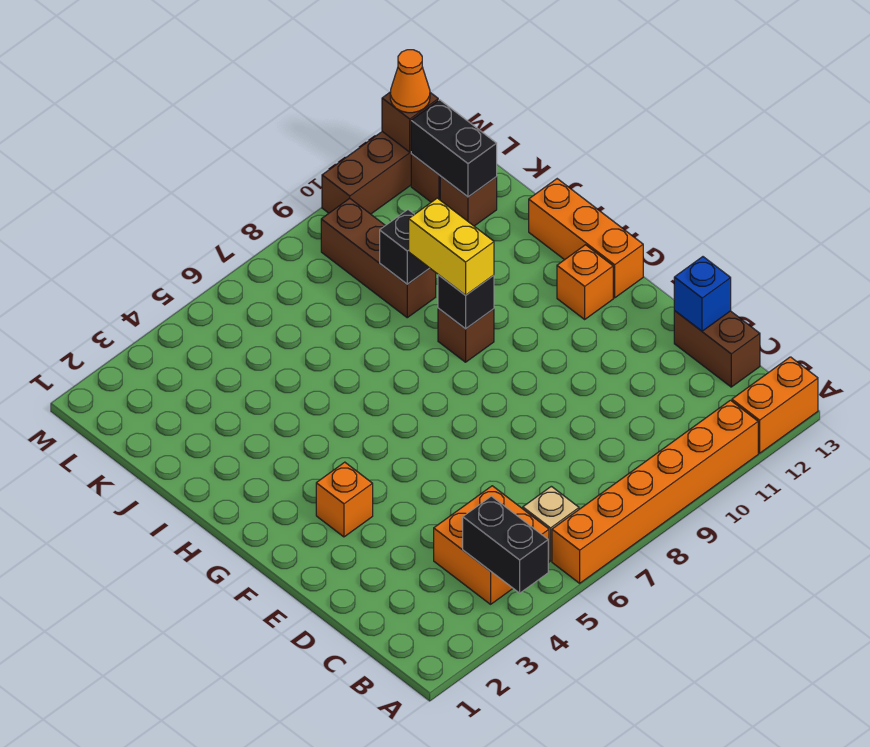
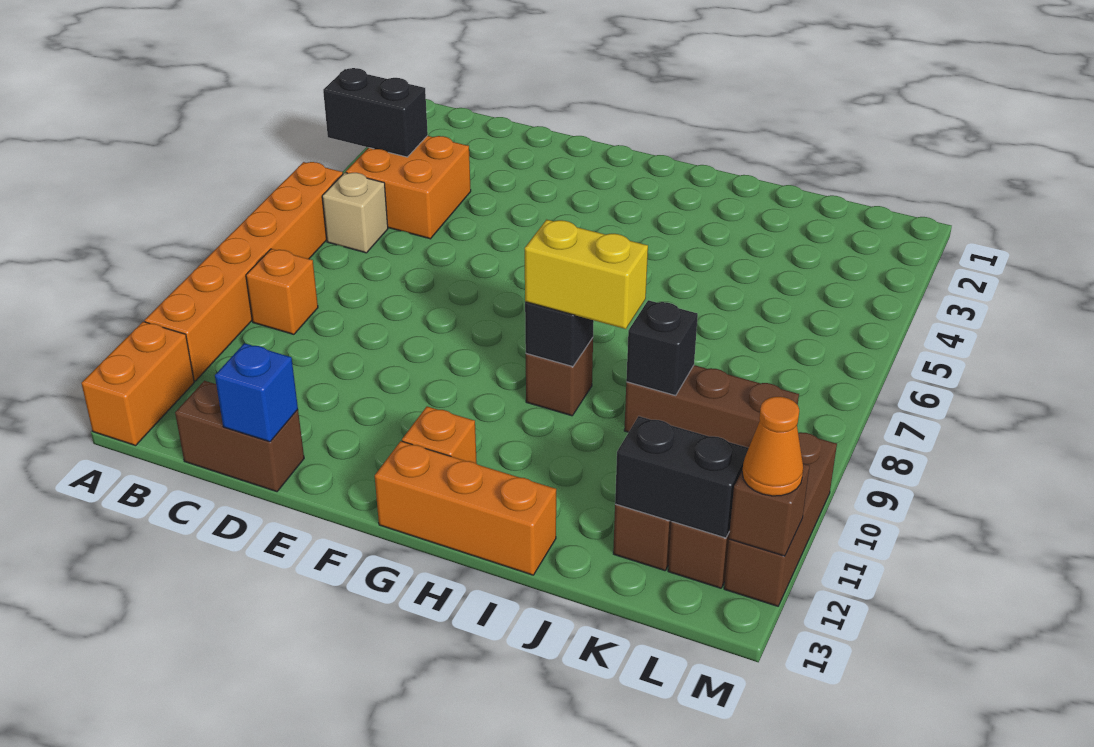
orange brick F3 level 1 -> orange brick B9 level 1

